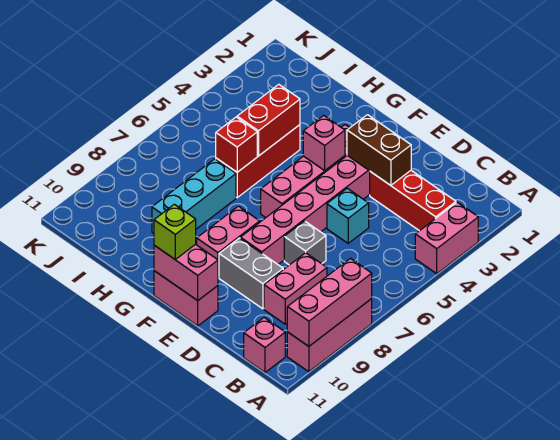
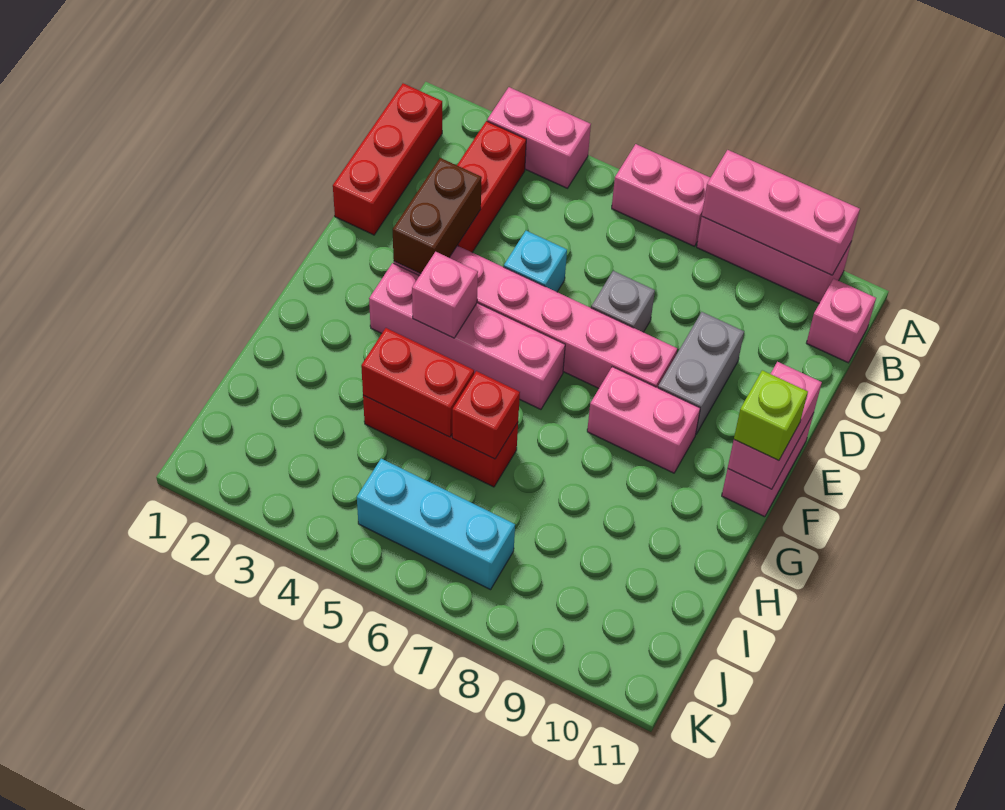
none -> red brick B1:D1 level 1
pink brick C8:C9 level 1 -> pink brick A6:A7 level 1
cyan brick H7:H9 level 1 -> cyan brick J5:J7 level 1

